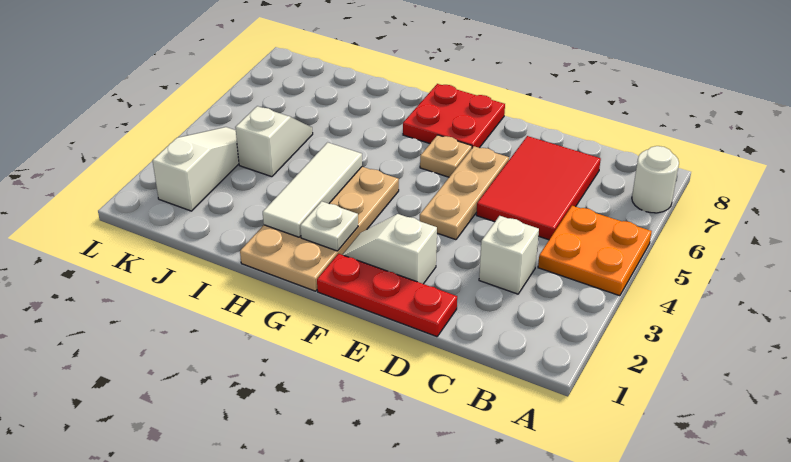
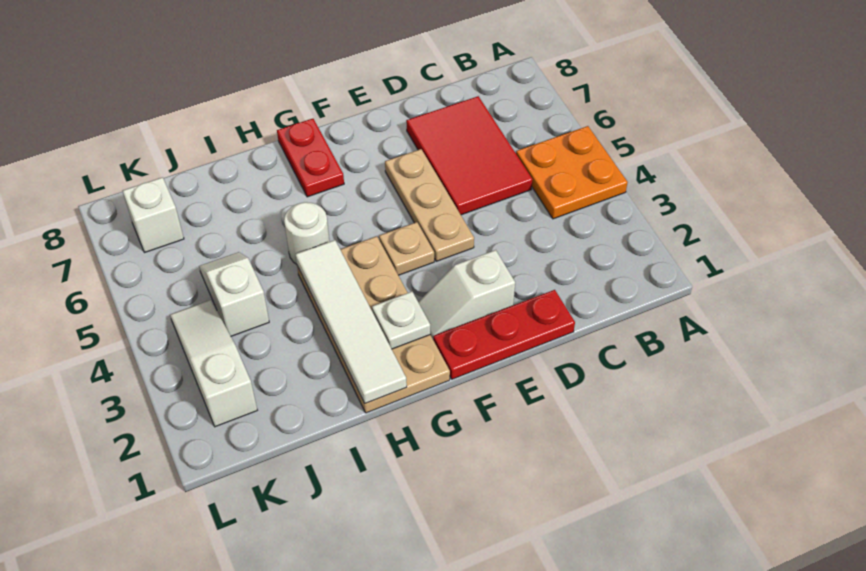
white round brick A7 level 1 -> white round brick H5 level 1
white brick C3 level 1 -> white brick K7 level 1
tan plate F6 level 1 -> tan plate F4 level 1
red plate F7:G8 level 1 -> red plate G7:G8 level 1
white tile H2:H4 level 2 -> white tile H1:H4 level 2

